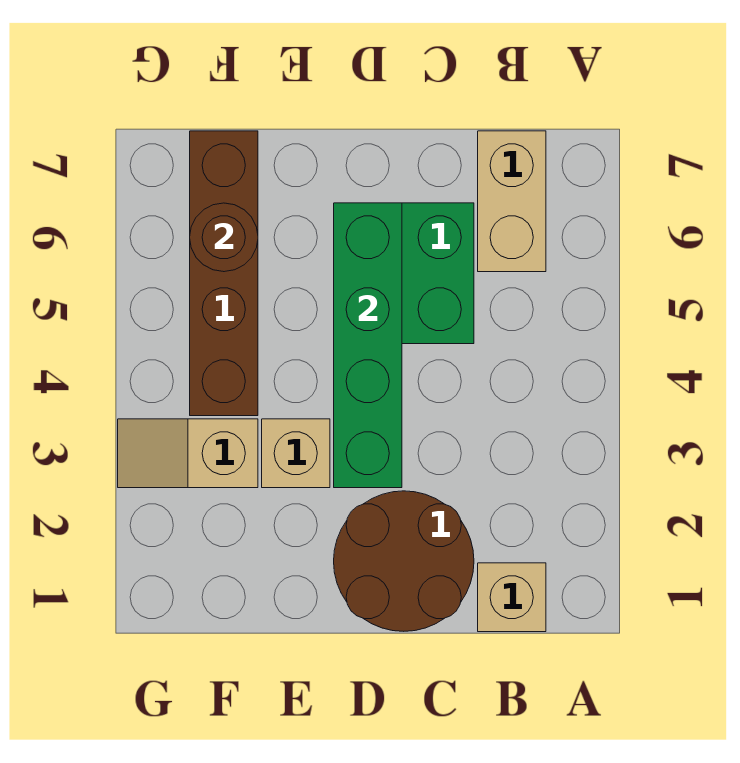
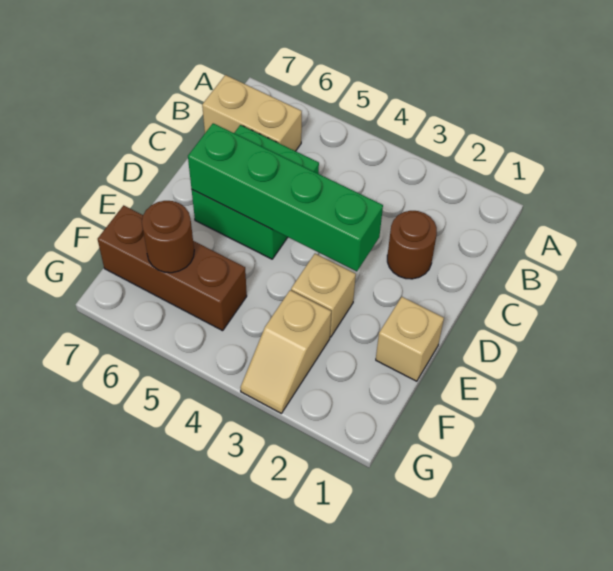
tan brick B1 level 1 -> tan brick E1 level 1
brown round brick C1:D2 level 1 -> brown round brick C2 level 1
brown brick F4:F7 level 1 -> brown brick F5:F7 level 1

